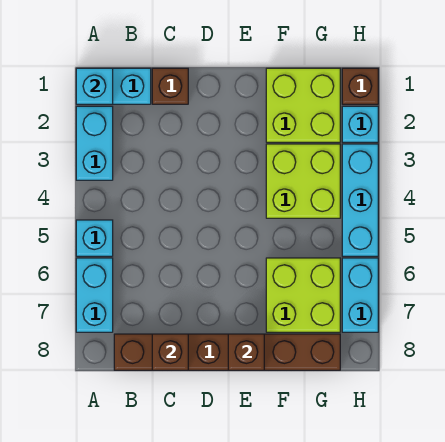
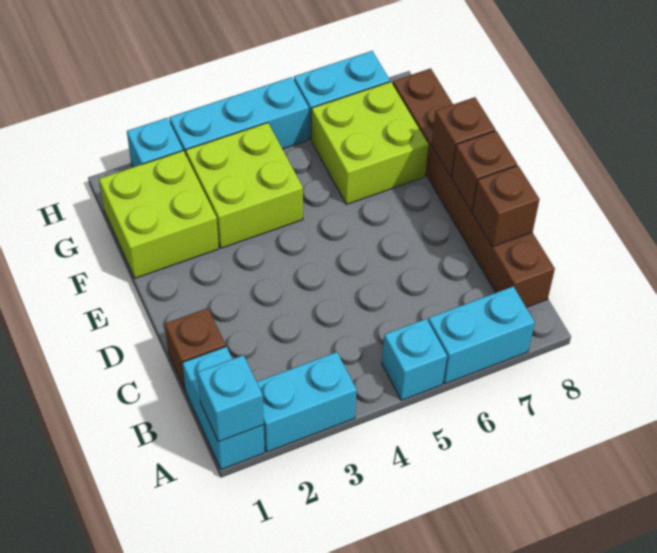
brown brick H1 level 1 -> brown brick D8 level 2

